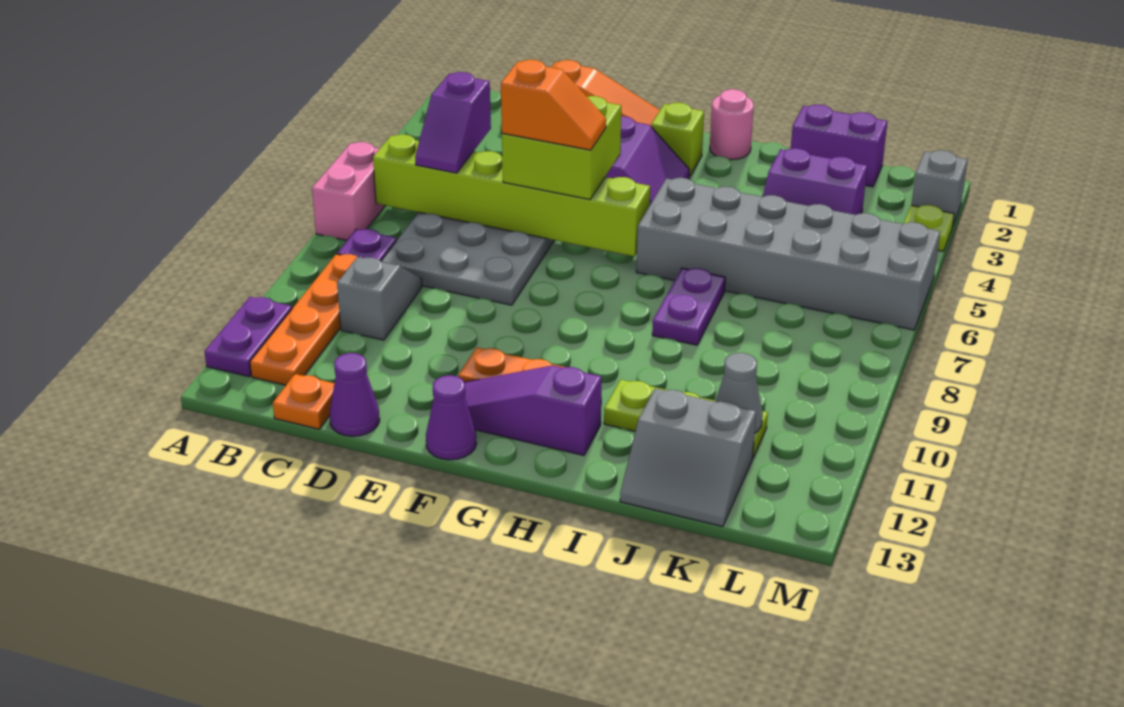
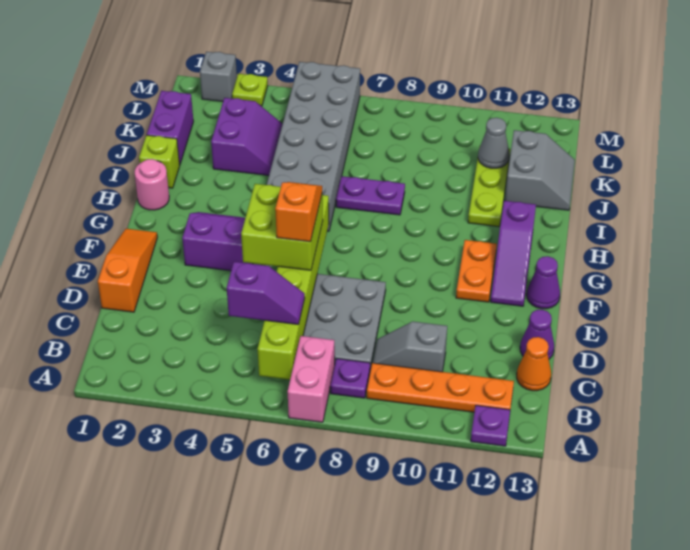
pink brick A6:A7 level 1 -> pink brick A7:B7 level 1
purple plate A11:A12 level 1 -> purple plate A12 level 1
orange plate C13 level 1 -> orange cone C13 level 1
lime brick G2 level 1 -> lime brick I1 level 1

